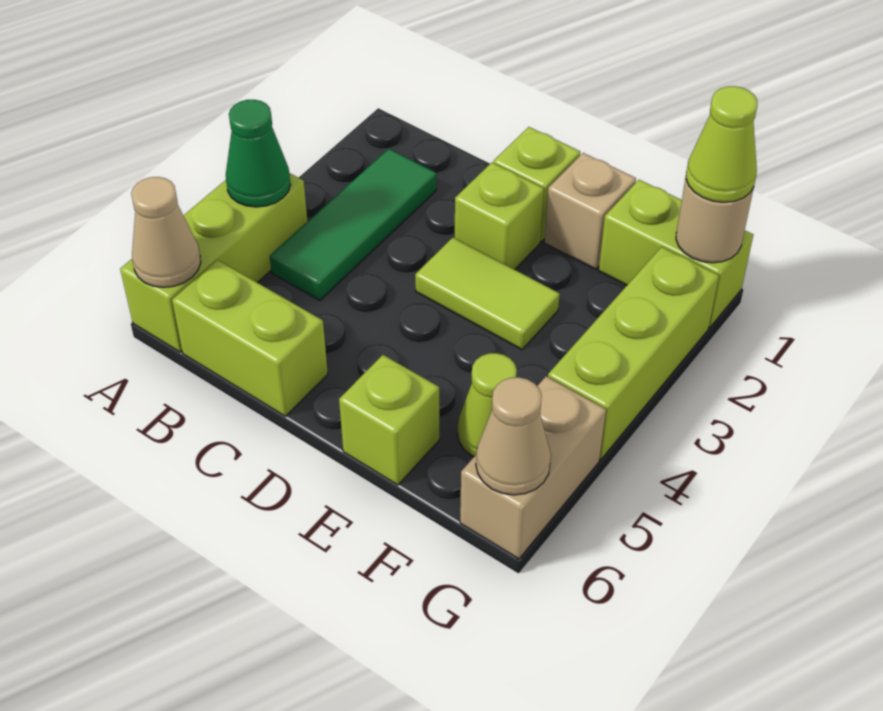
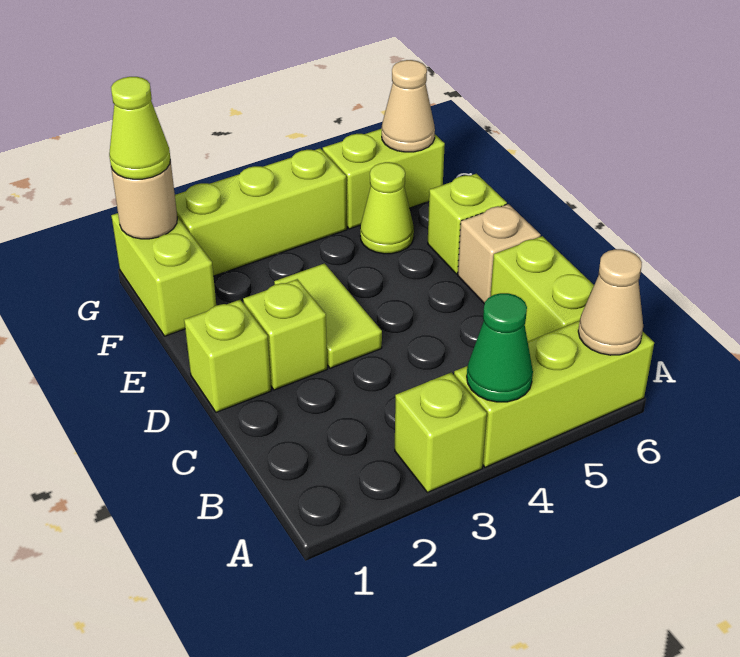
none -> lime brick A3 level 1
green tile B2:B4 level 1 -> none
tan brick E1 level 1 -> tan brick D6 level 1
tan brick G5:G6 level 1 -> lime brick G5:G6 level 1

